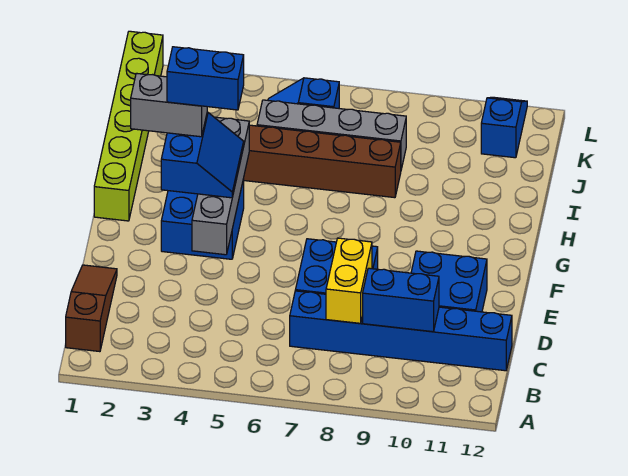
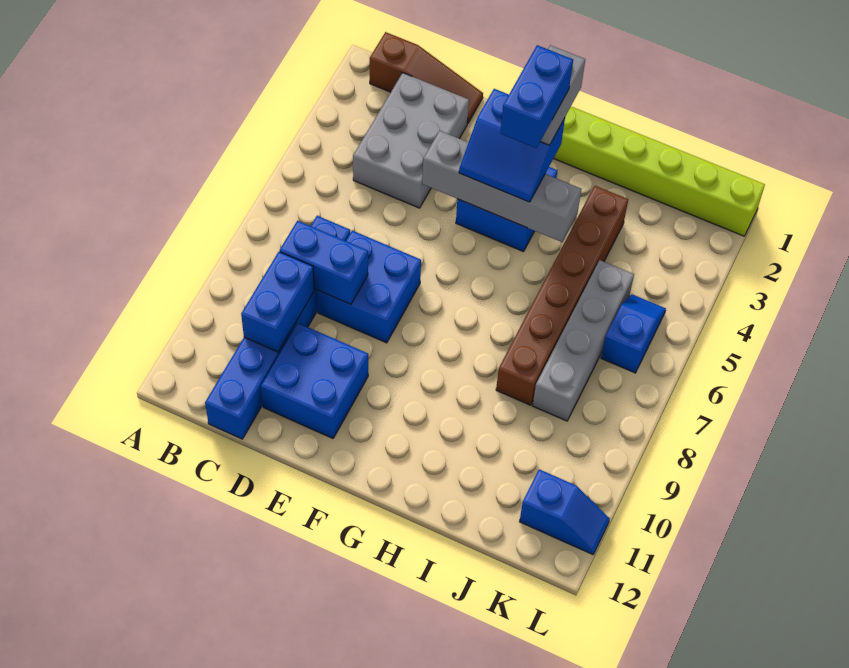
none -> grey brick C2:D4 level 1
yellow brick C8:D8 level 2 -> blue brick C8:D8 level 2

